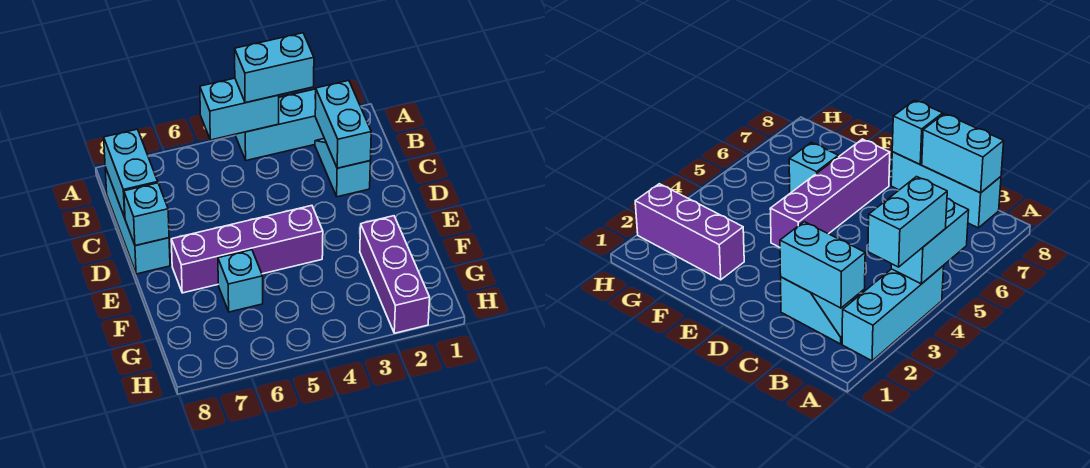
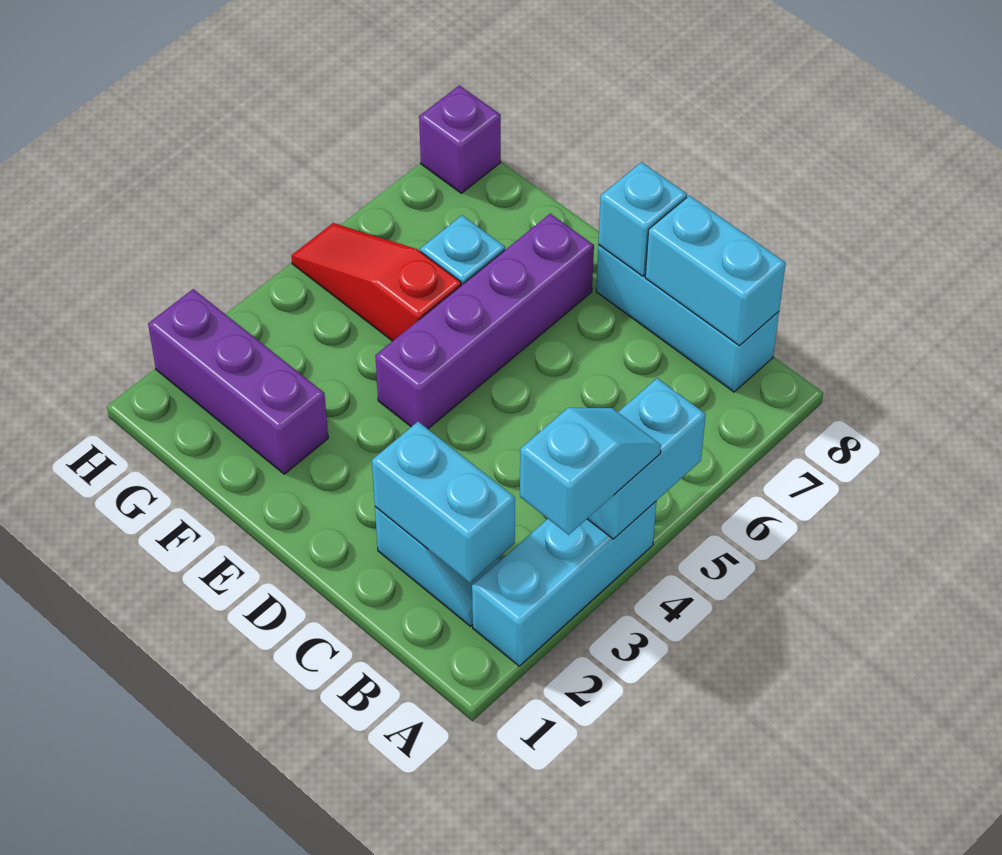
cyan brick A3:A4 level 3 -> cyan slope A3:A4 level 3 top 3
none -> red slope F5:H5 level 1 top F
none -> purple brick H8 level 1

